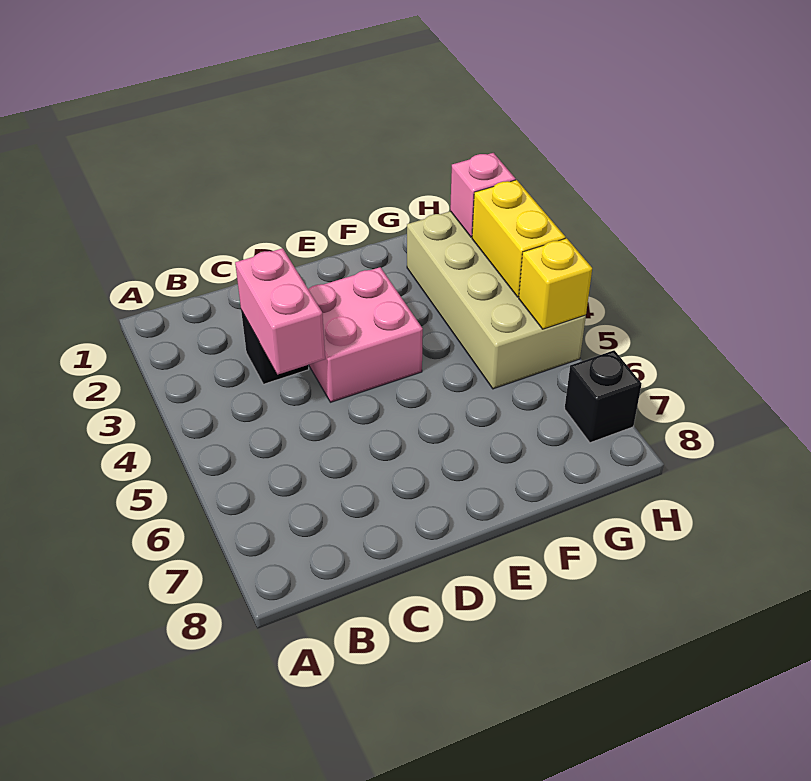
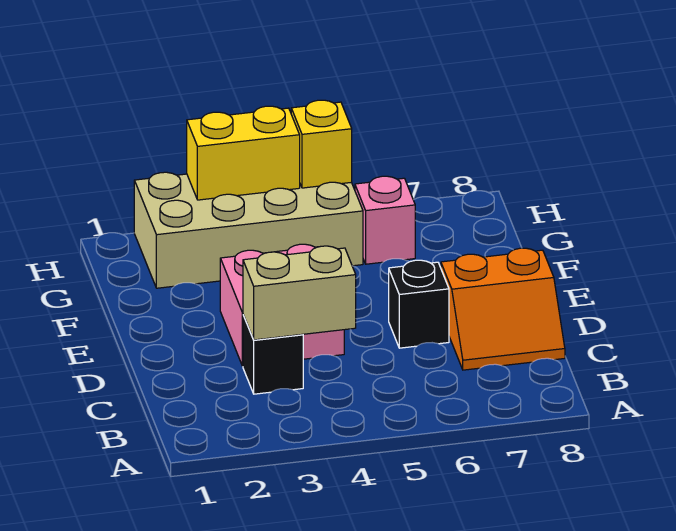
pink brick C3:C4 level 2 -> tan brick C3:C4 level 2
none -> orange slope C7:D8 level 1 top D
pink brick H2 level 2 -> pink brick G6 level 1
black brick H7 level 1 -> black brick D6 level 1

